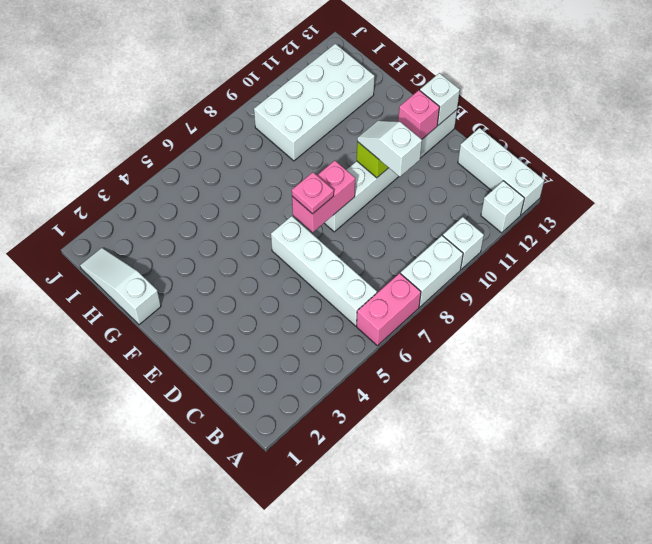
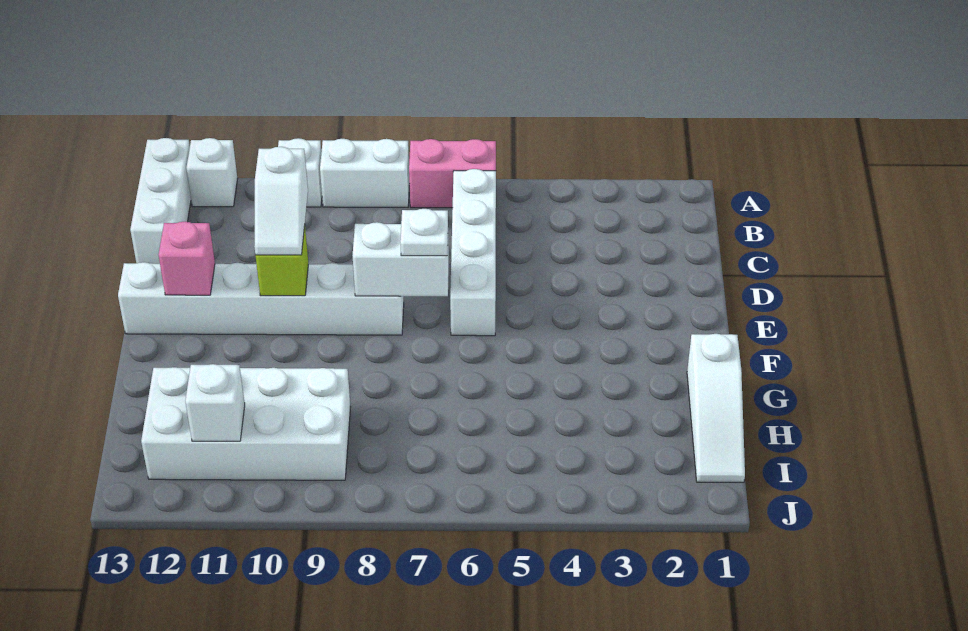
pink brick E7:E8 level 2 -> white brick E7:E8 level 2
pink plate E7 level 3 -> white plate E7 level 3
white brick E13 level 2 -> white brick I11 level 2

